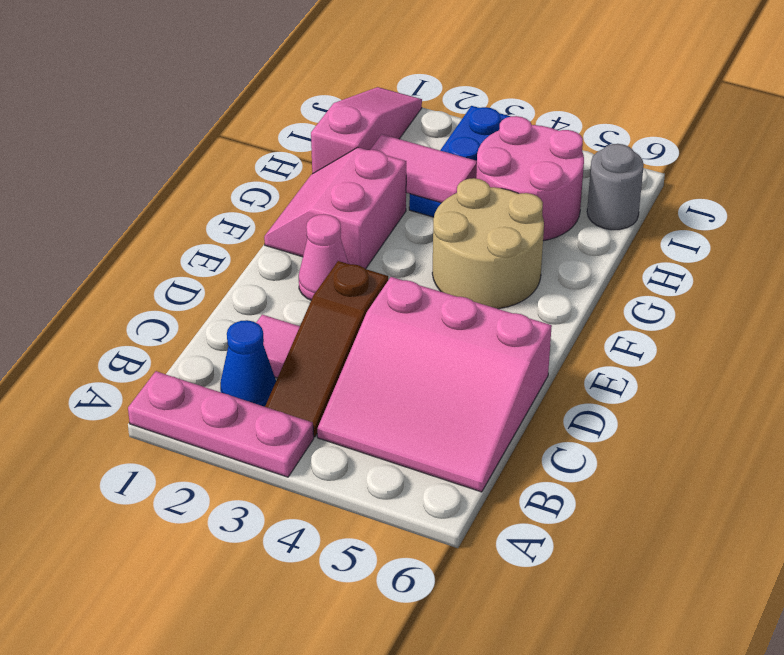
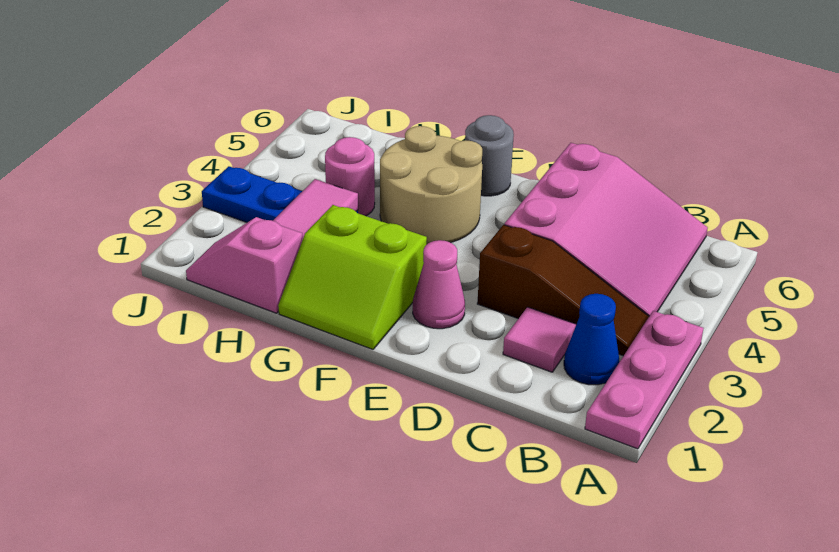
pink slope F1:G2 level 1 top 2 -> lime slope F1:G2 level 1 top 2
pink slope H1:J1 level 1 top H -> pink slope H1:I1 level 1 top H
pink round brick H4:I5 level 1 -> pink round brick H4 level 1
grey round brick I6 level 1 -> grey round brick F6 level 1

